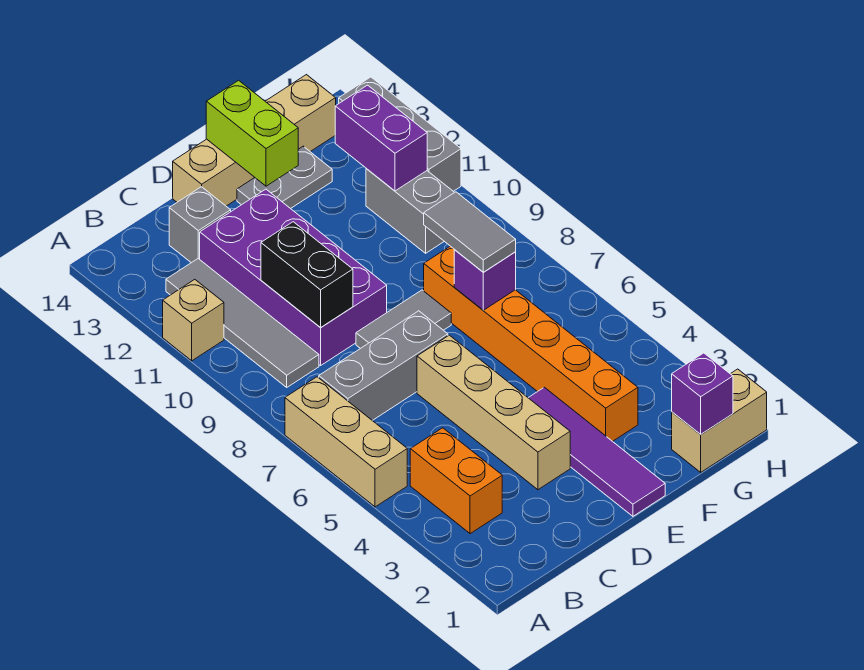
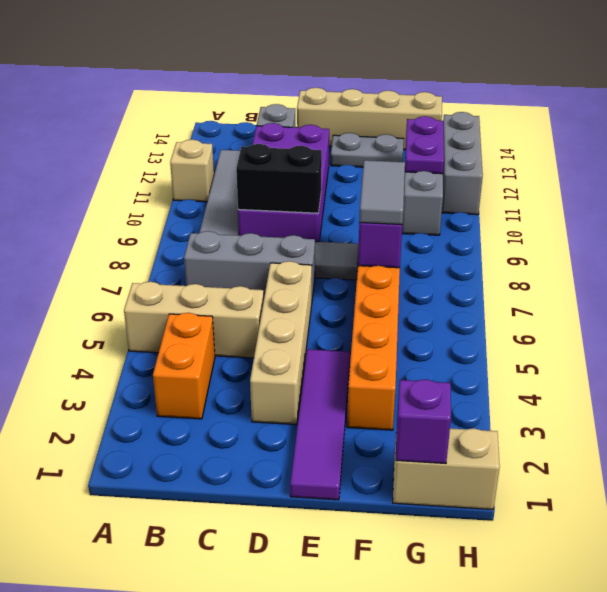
tan brick A5:A7 level 1 -> tan brick A5:C5 level 1
black brick C9:C10 level 2 -> black brick C9:D9 level 2
lime brick E13:E14 level 2 -> none
purple brick G11:G12 level 2 -> purple plate G11:G12 level 2

